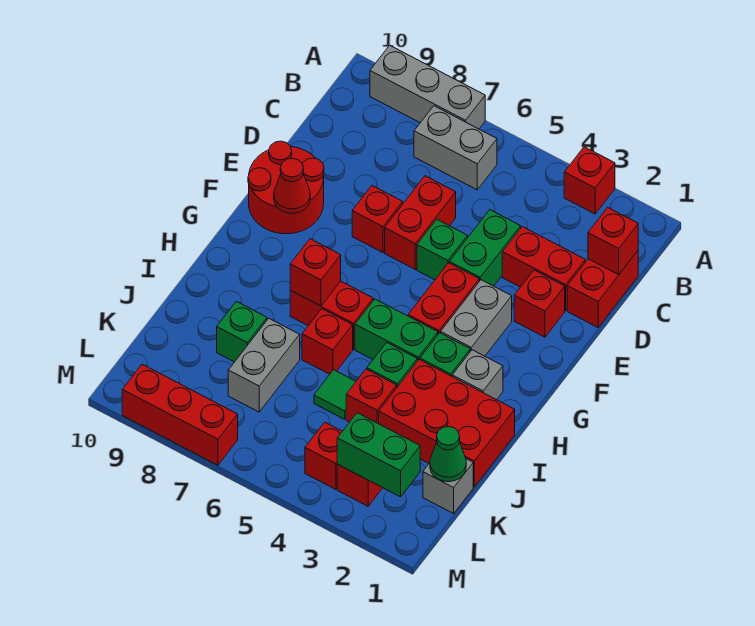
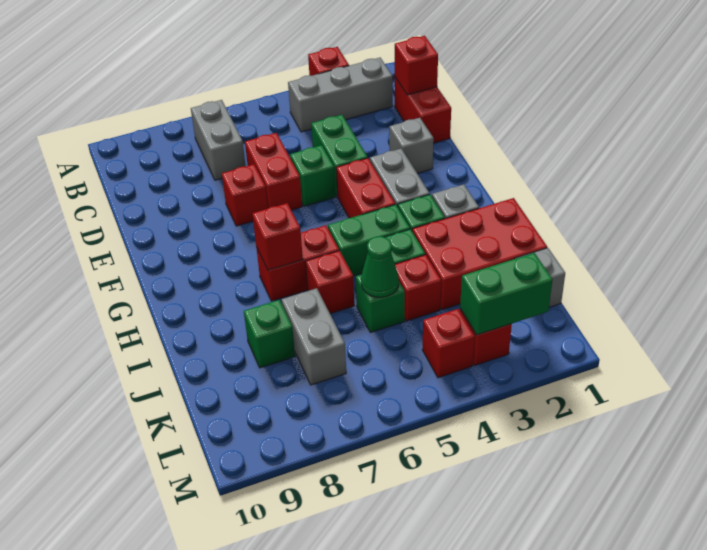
grey brick A7:A9 level 1 -> grey brick B2:B4 level 1
grey brick B6:B7 level 1 -> grey brick B7:C7 level 1
red brick D2:D3 level 1 -> none
red brick E2 level 1 -> grey brick E2 level 1
red round brick E9:F10 level 1 -> none
red cone F9 level 2 -> none
green tile J5 level 1 -> green brick J5 level 1
green cone K1 level 2 -> green cone J5 level 2
red brick M7:M9 level 1 -> none

